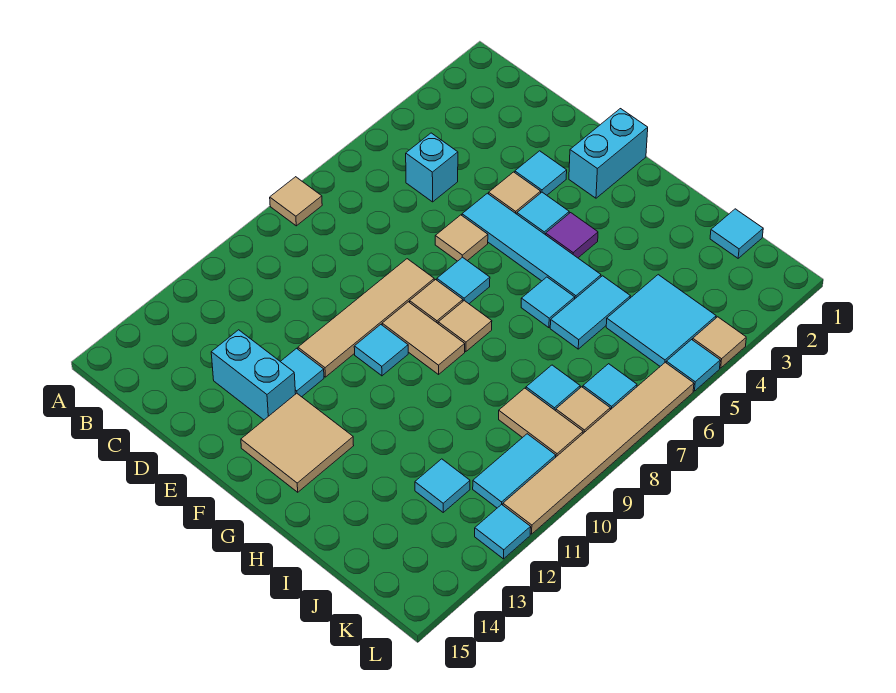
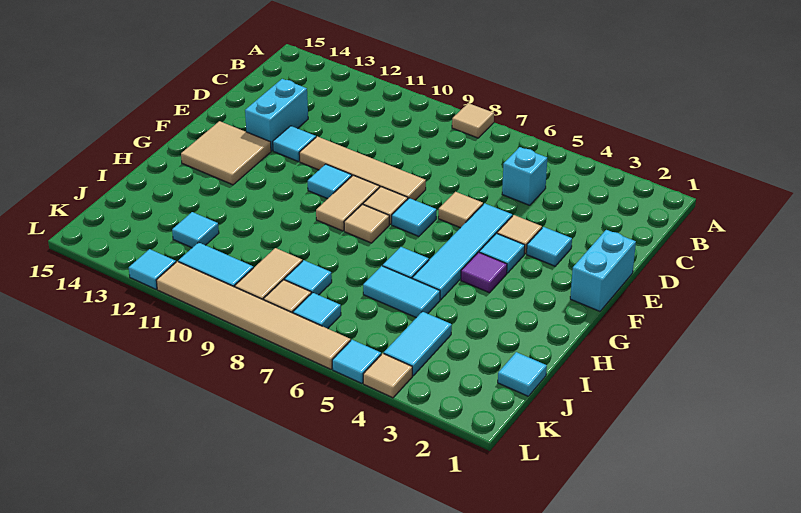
cyan brick F1:F2 level 1 -> cyan brick E1:F1 level 1
cyan tile J4:K5 level 1 -> cyan tile J4:K4 level 1

